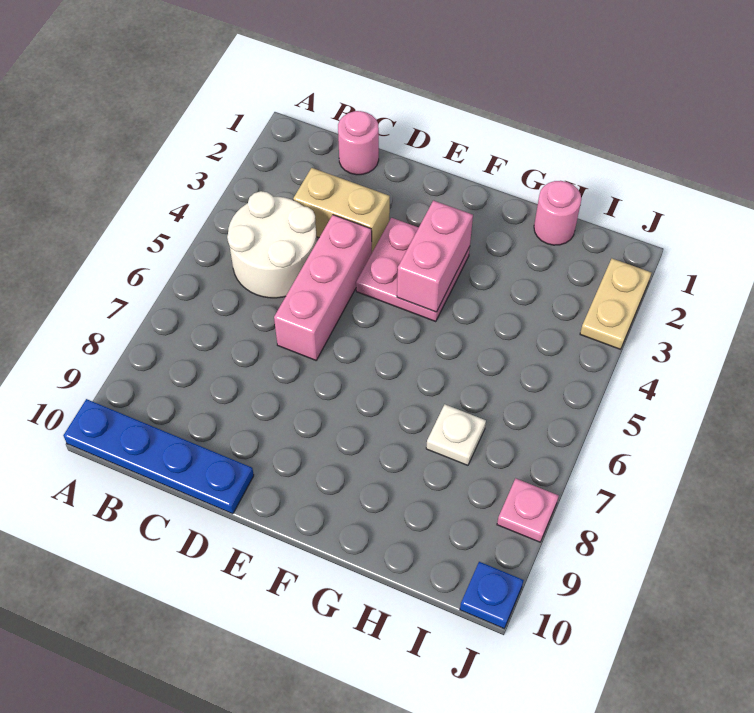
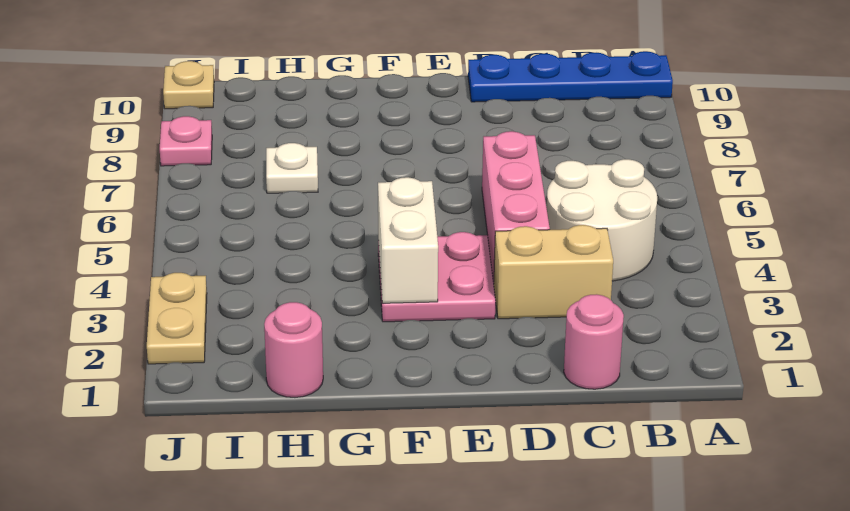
pink brick F3:F4 level 2 -> white brick F3:F4 level 2
blue plate J10 level 1 -> tan plate J10 level 1

